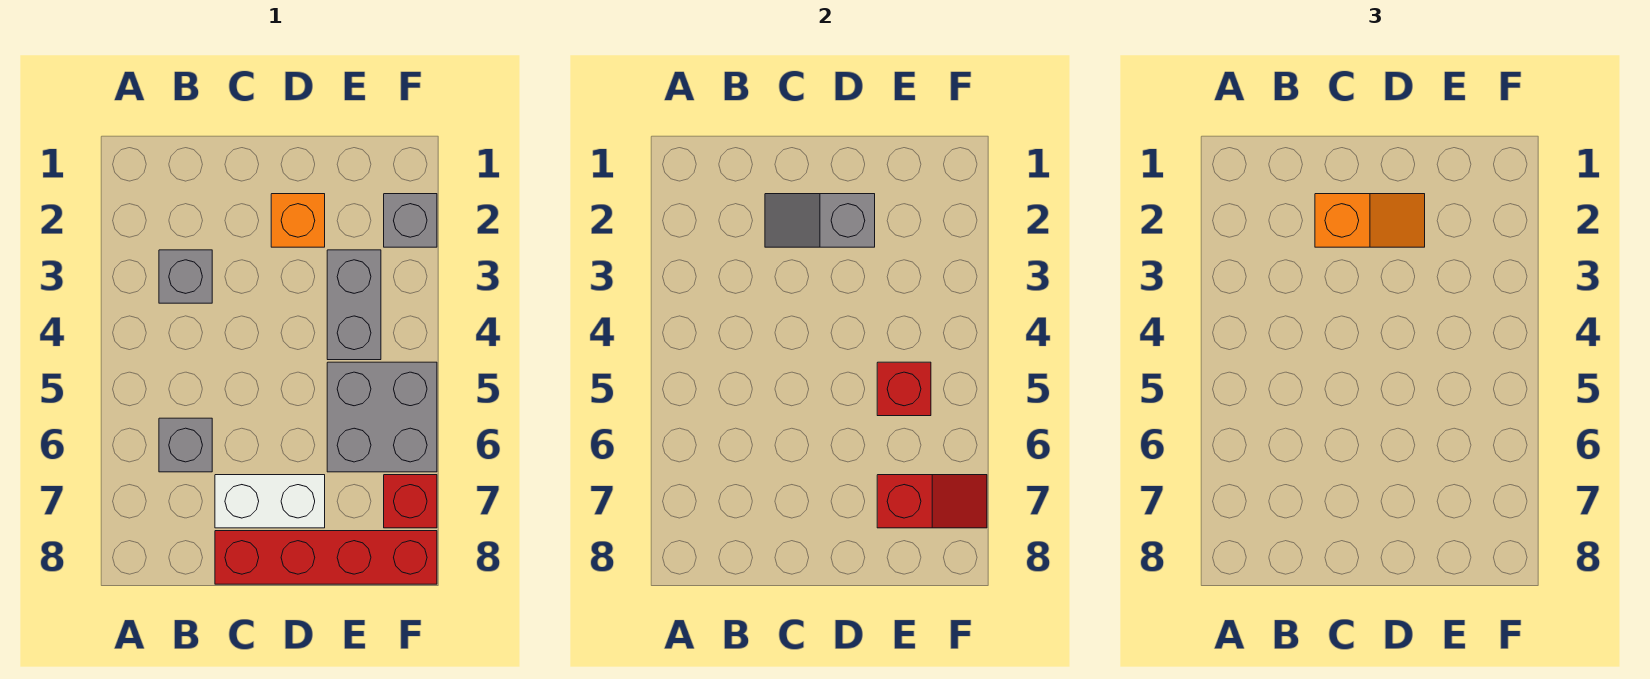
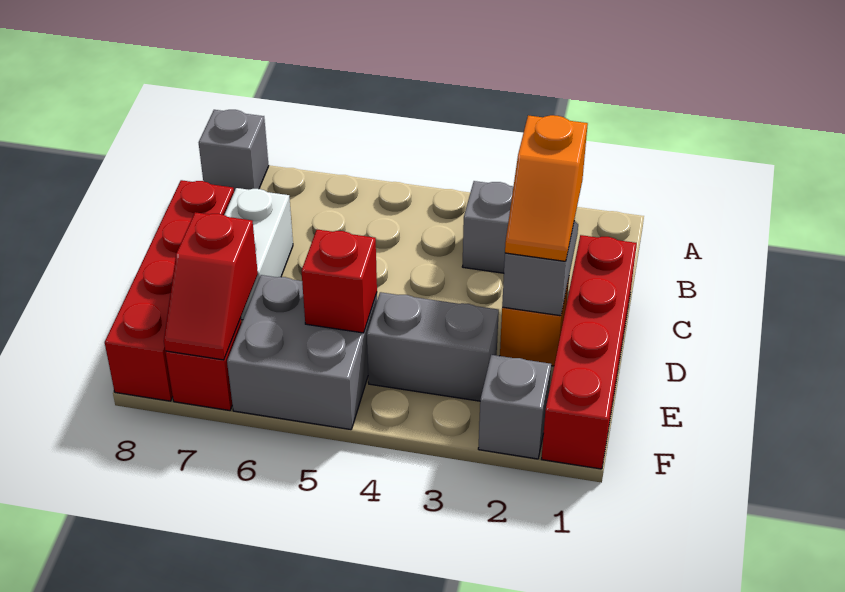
grey brick B6 level 1 -> grey brick A8 level 1
none -> red brick C1:F1 level 1

